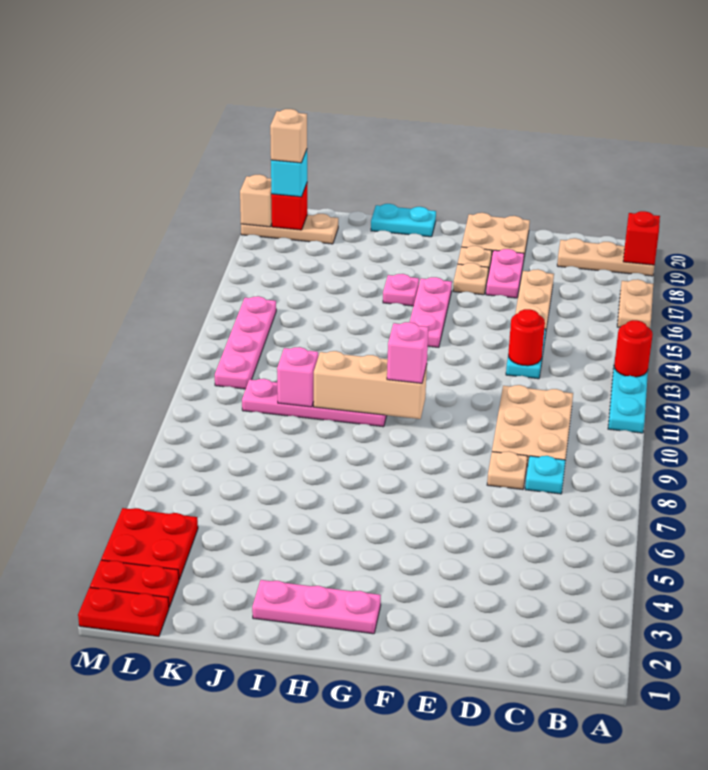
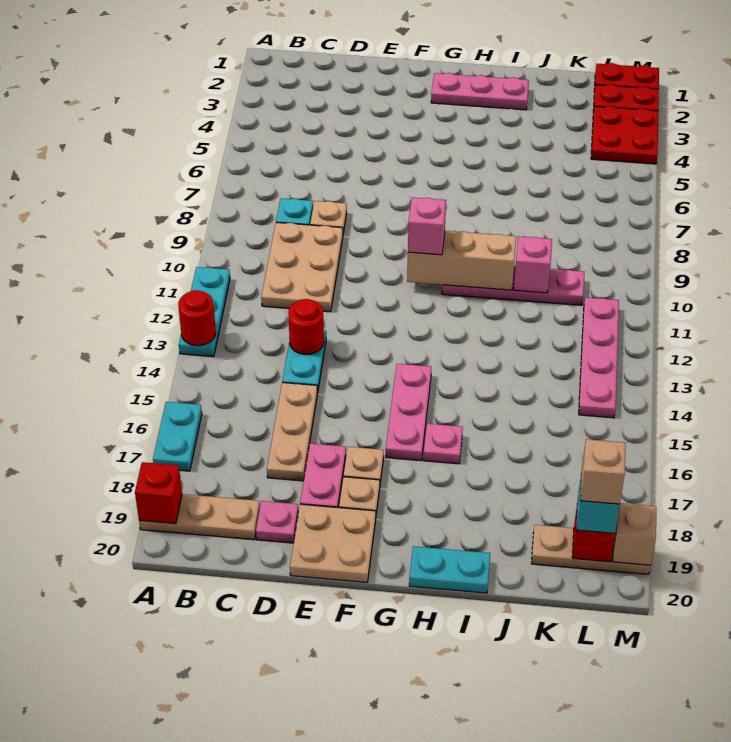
tan plate A16:A17 level 1 -> cyan plate A16:A17 level 1
none -> pink plate D19 level 1

